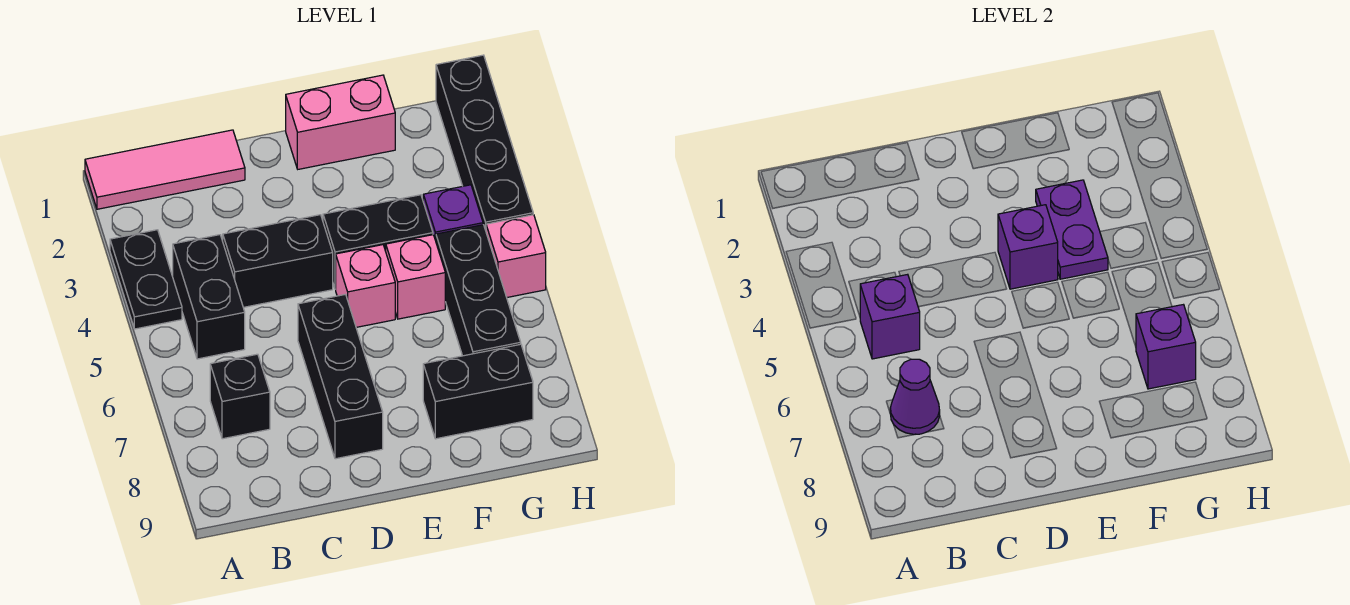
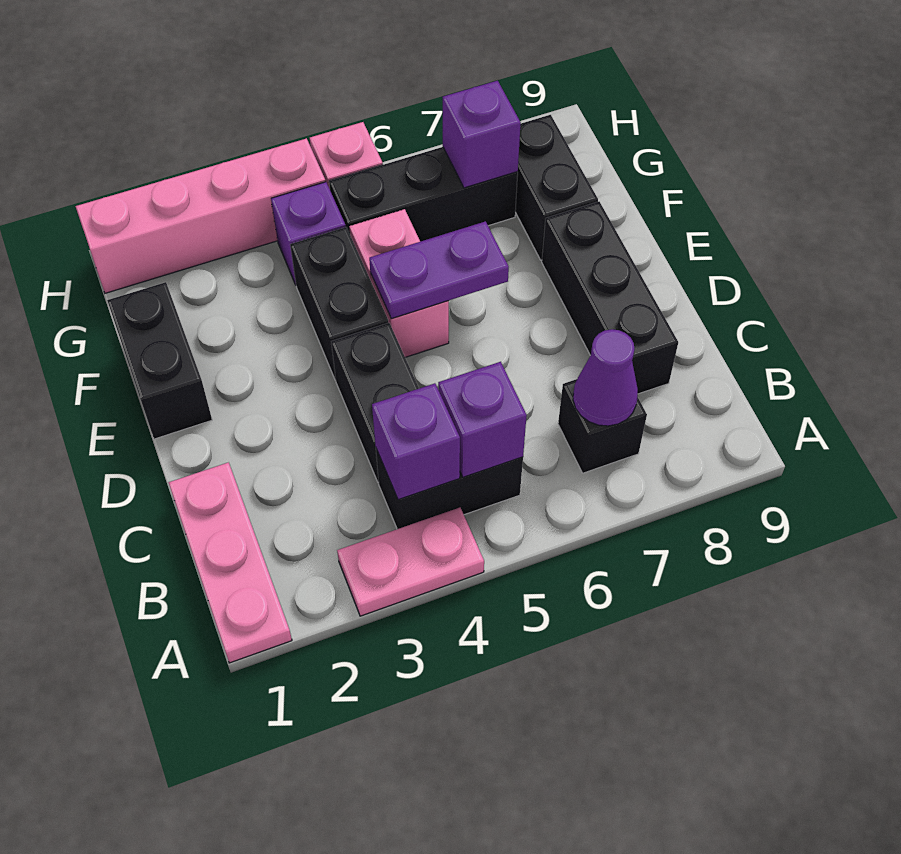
pink tile A1:C1 level 1 -> pink plate A1:C1 level 1
black plate A3:A4 level 1 -> pink plate A3:A4 level 1
black brick D6:D8 level 1 -> black brick C8:E8 level 1
pink brick E1:F1 level 1 -> black brick E1:F1 level 1
purple brick E4 level 2 -> purple brick B4 level 2
purple plate F3:F4 level 2 -> purple plate E5:E6 level 2
black brick H1:H4 level 1 -> pink brick H1:H4 level 1

